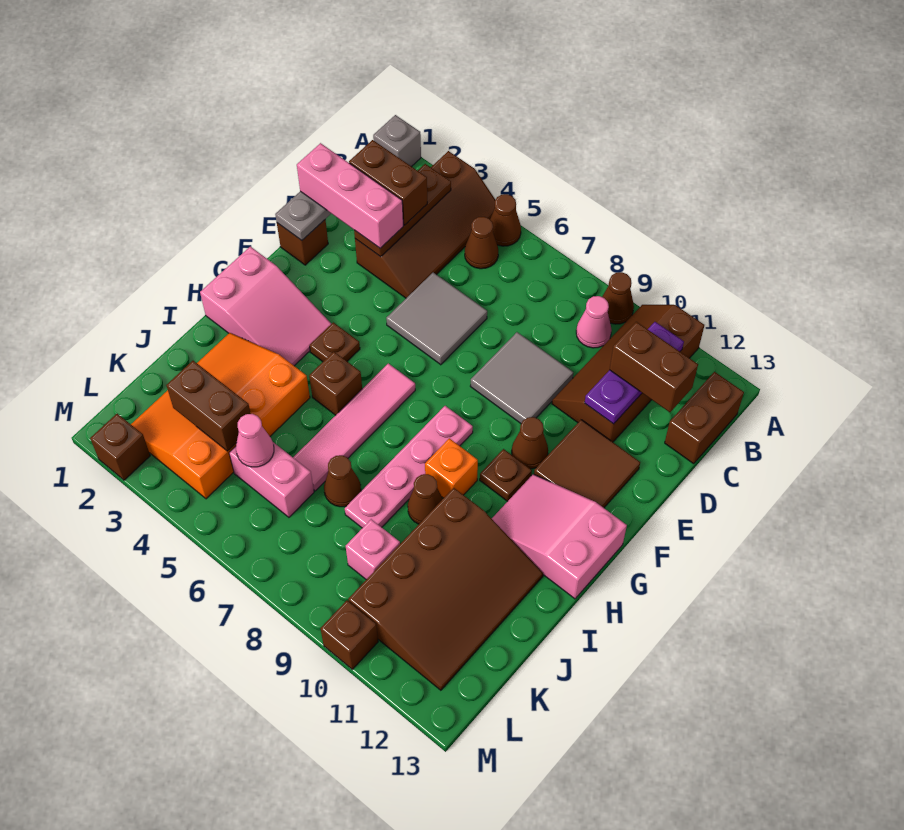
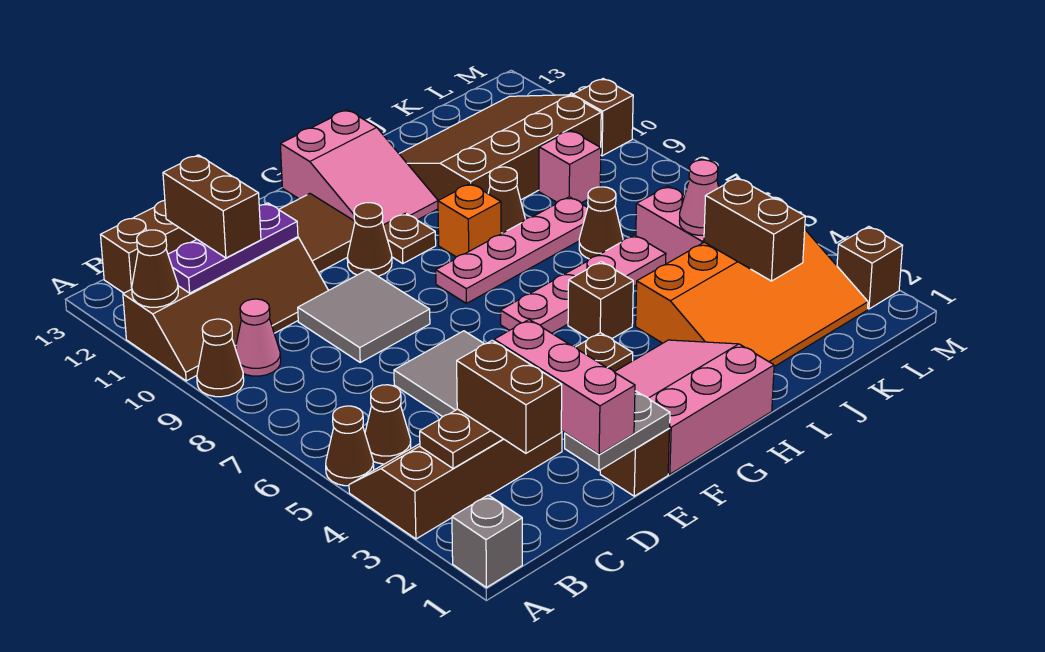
none -> brown cone A11 level 2
pink slope G1:H3 level 1 top 1 -> pink slope F1:H3 level 1 top 1
pink tile G6:J6 level 1 -> pink plate G6:J6 level 1

